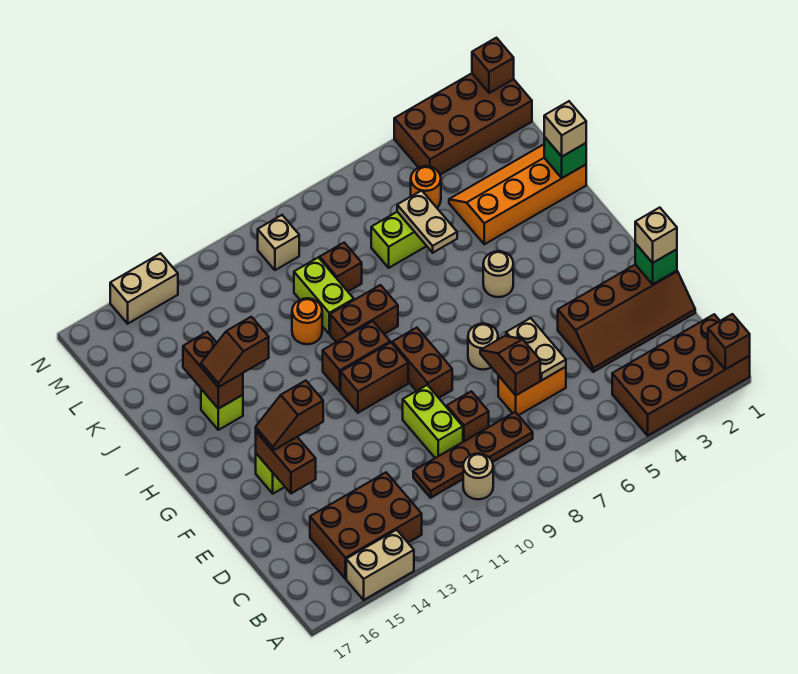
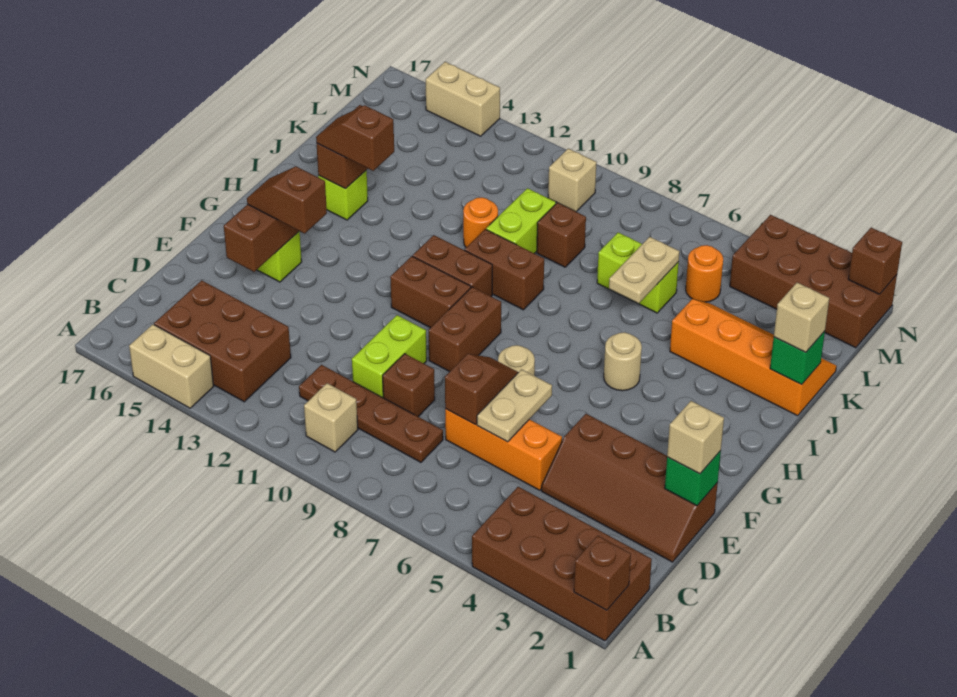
tan round brick B10 level 1 -> tan brick B10 level 1
orange brick D6:D7 level 1 -> orange brick D5:D7 level 1

